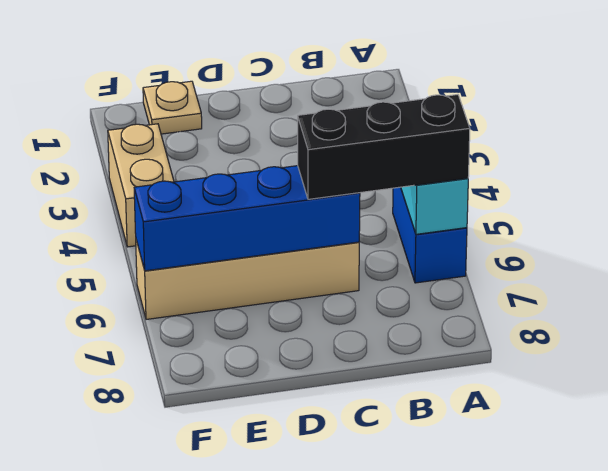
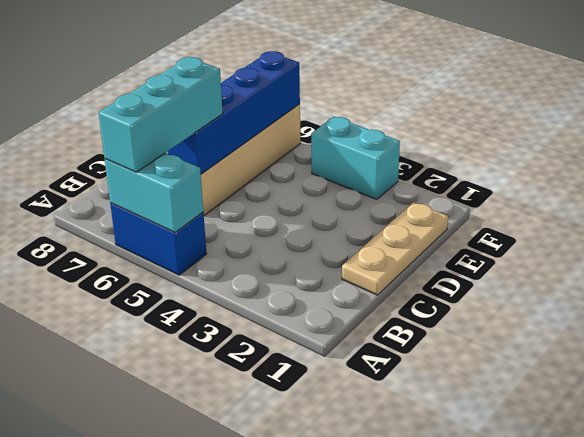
black brick A6:C6 level 3 -> cyan brick A6:C6 level 3
tan plate E1 level 1 -> tan plate C1:E1 level 1
tan brick F3:F4 level 1 -> cyan brick F3:F4 level 1

